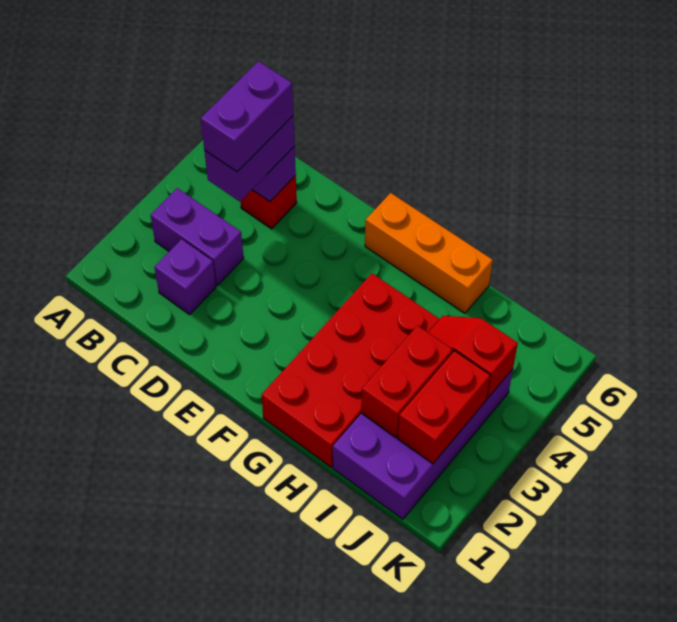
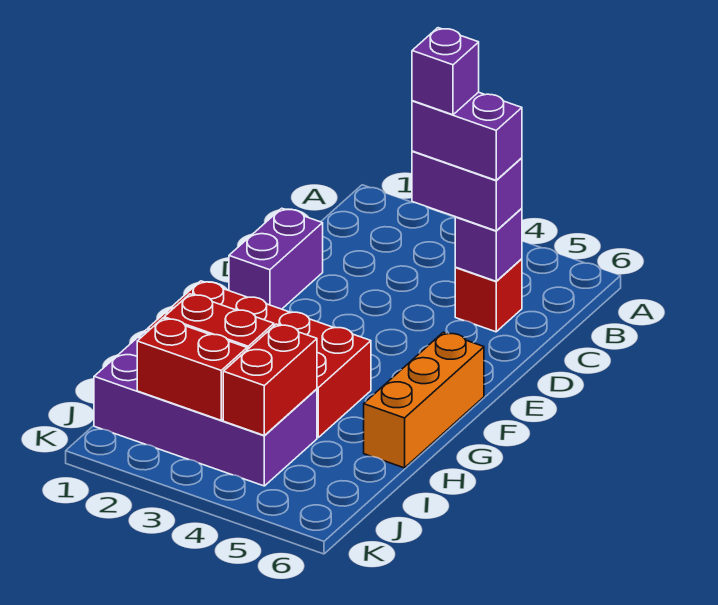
purple brick B3:C3 level 1 -> purple brick D1:E1 level 1
purple brick C2 level 1 -> purple brick C4 level 5
red slope I4:J4 level 2 top J -> red brick I4:J4 level 2

